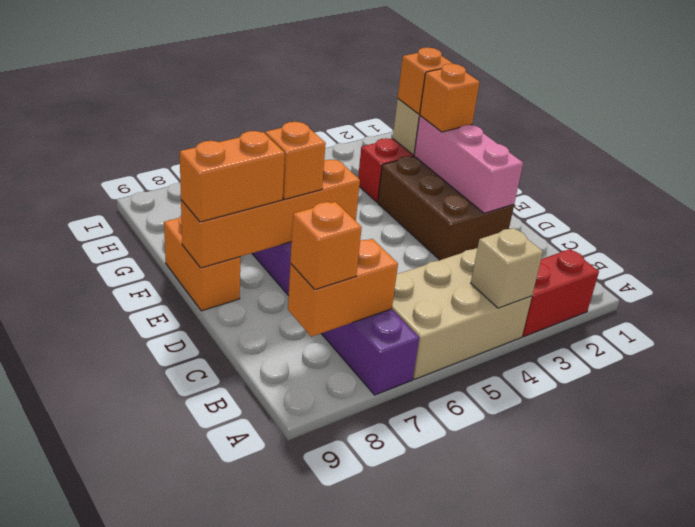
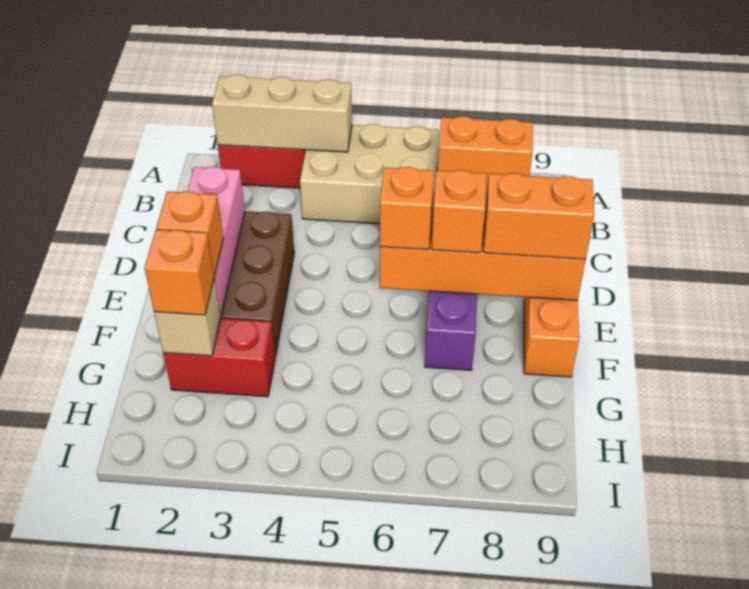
tan brick A4 level 2 -> tan brick A2:A4 level 2
orange brick B8 level 3 -> orange brick E6 level 3

